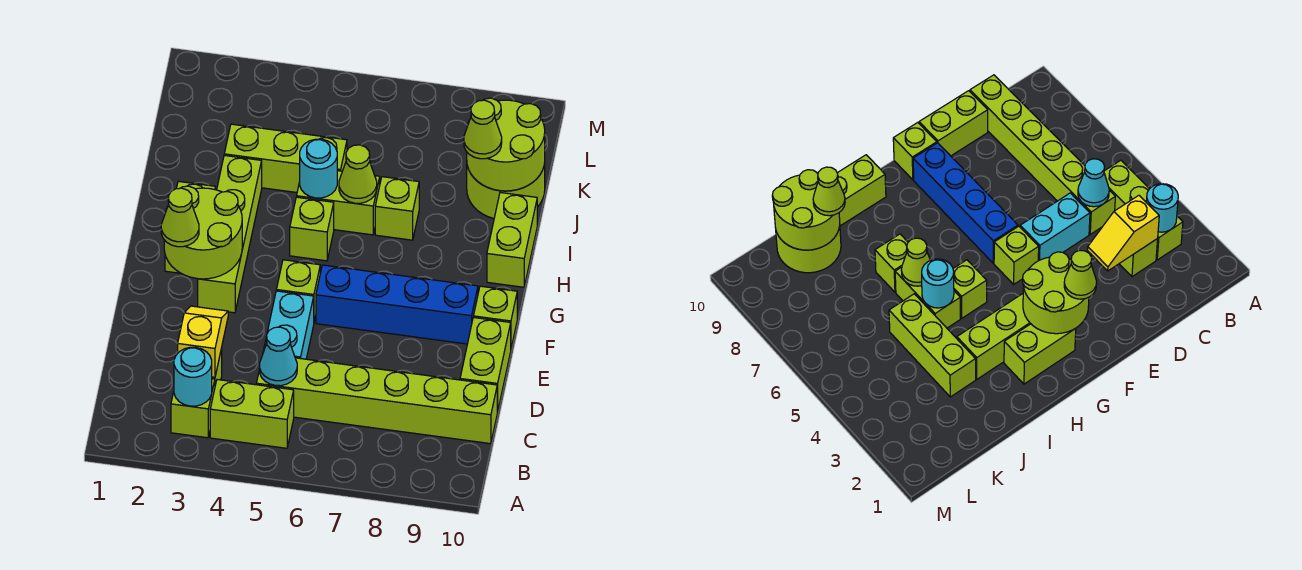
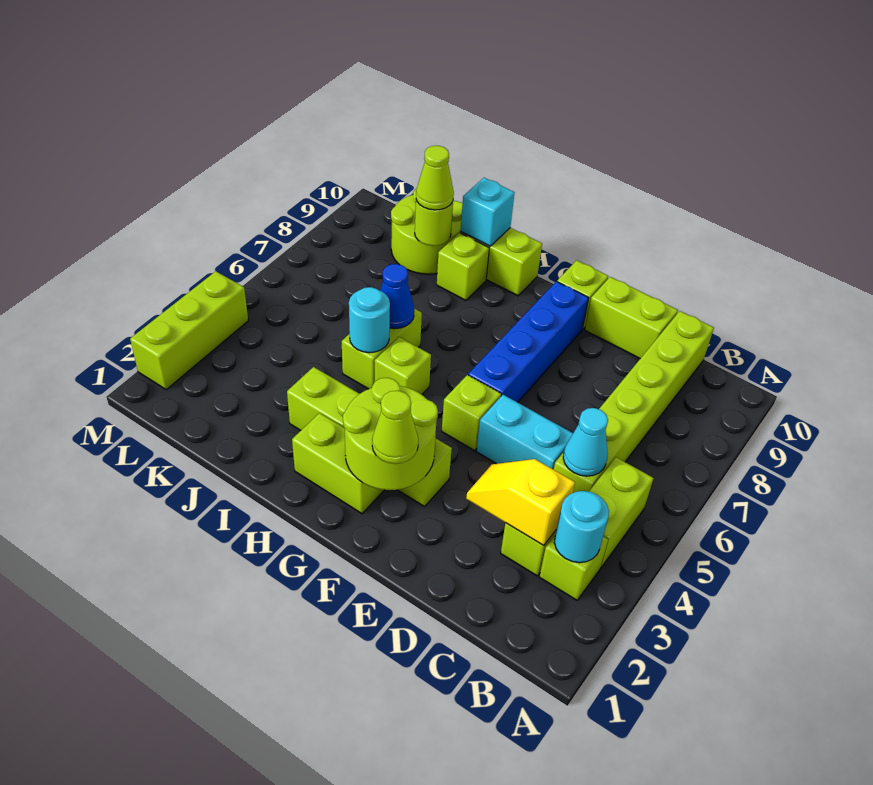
lime cone I6 level 2 -> blue cone I6 level 2
lime brick I7 level 1 -> lime brick I9 level 1
none -> cyan brick I10 level 2
lime brick J3:J5 level 1 -> lime brick M2:M4 level 1
lime round brick J9:K10 level 2 -> lime round brick J9 level 2

